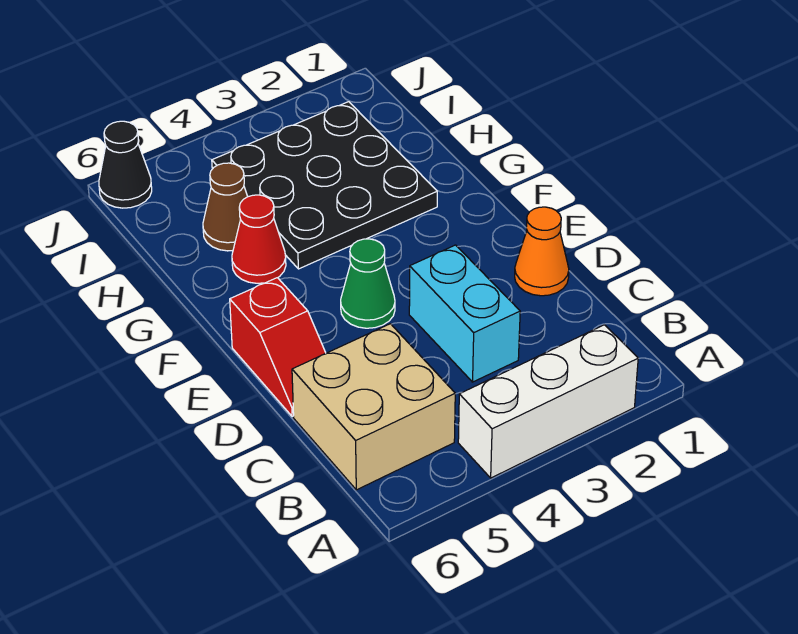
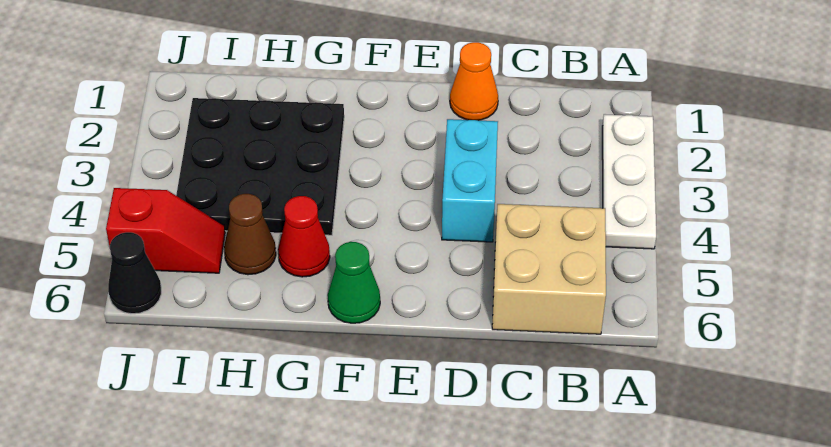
white brick A2:A4 level 1 -> white plate A2:A4 level 1
cyan brick C3:D3 level 1 -> cyan brick D3:D4 level 1
red slope D6:E6 level 1 top E -> red slope I5:J5 level 1 top J
green cone E4 level 1 -> green cone F6 level 1

